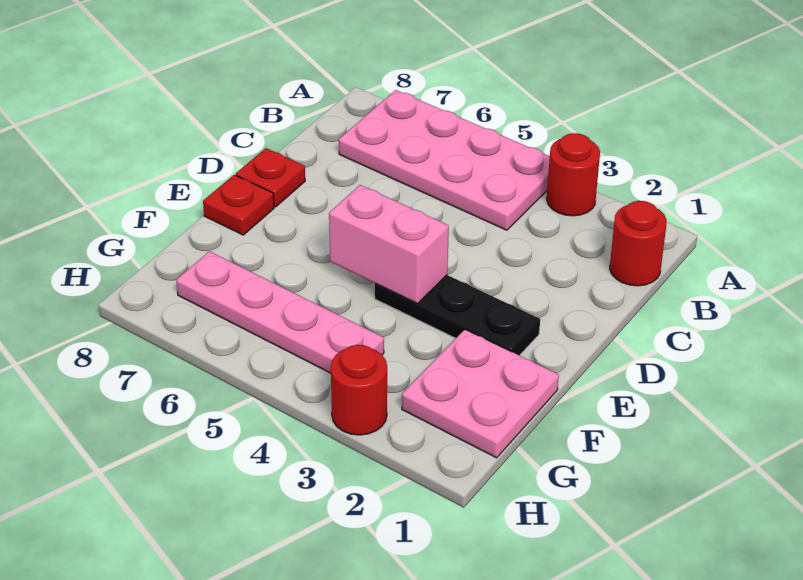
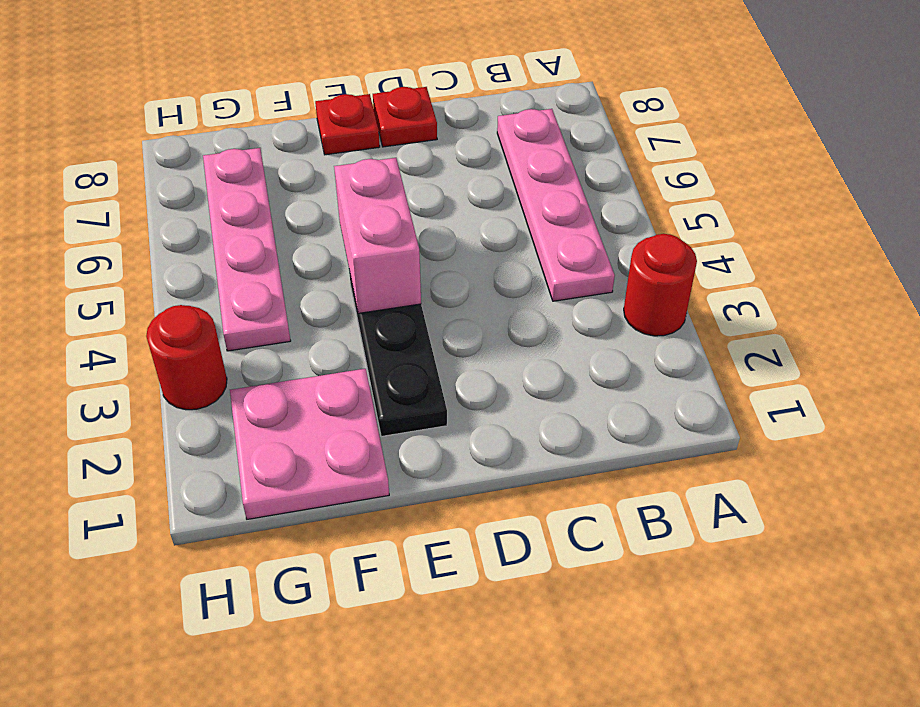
pink plate A4:B7 level 1 -> pink plate B4:B7 level 1
red round brick B1 level 1 -> none

